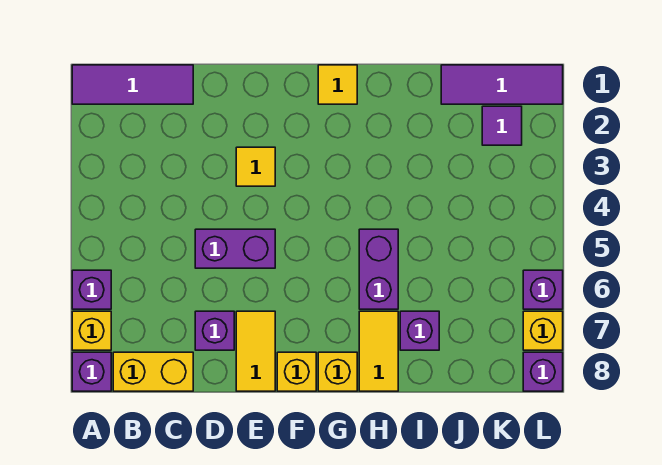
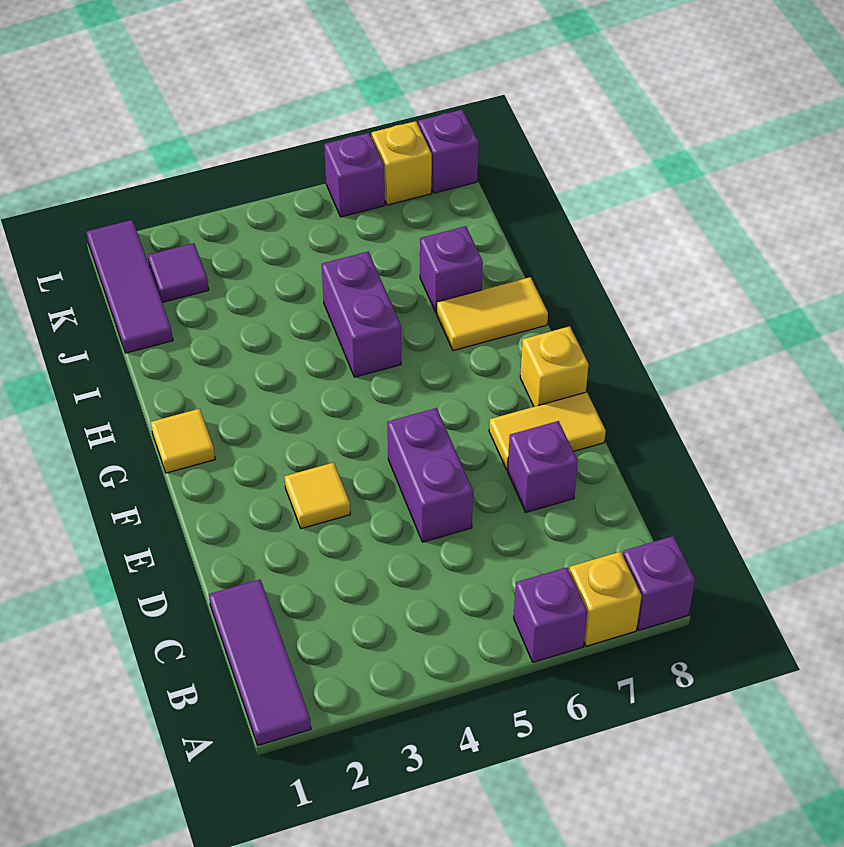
yellow brick B8:C8 level 1 -> none
yellow brick G8 level 1 -> none
purple brick H5:H6 level 1 -> purple brick H5:I5 level 1

